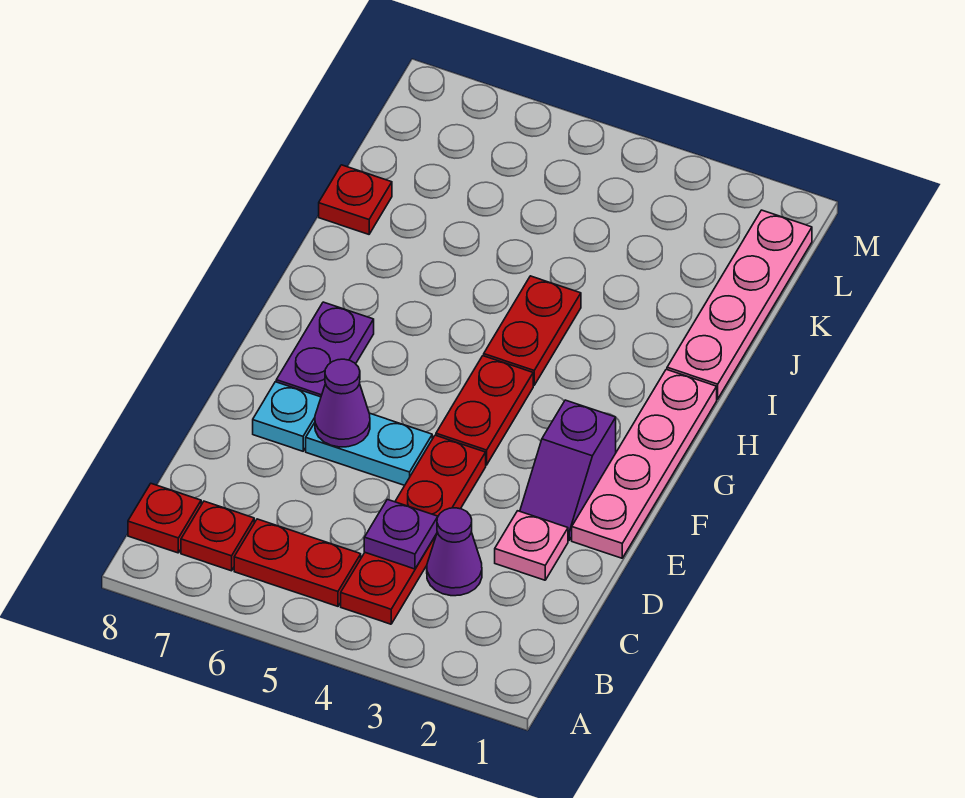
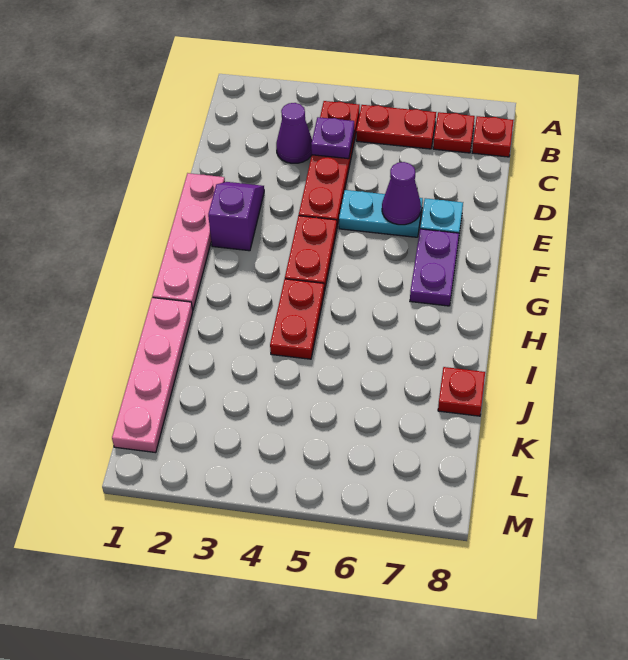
pink plate D2 level 1 -> none

